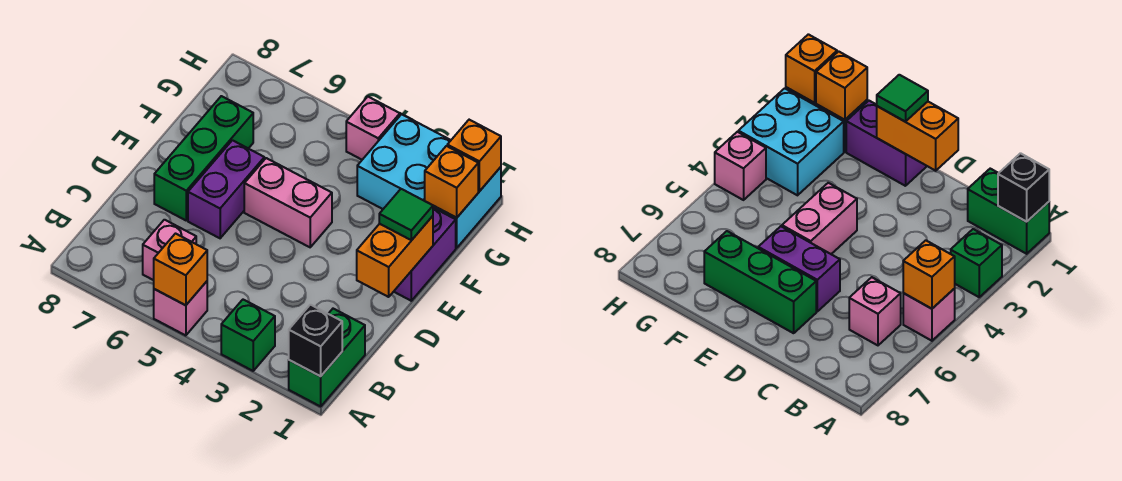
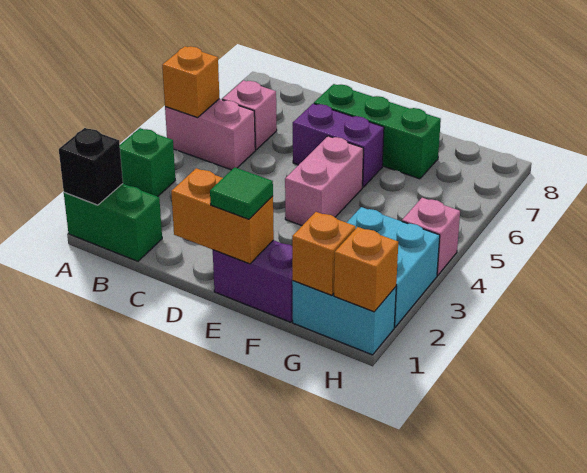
pink brick A5 level 1 -> pink brick A5:B5 level 1

